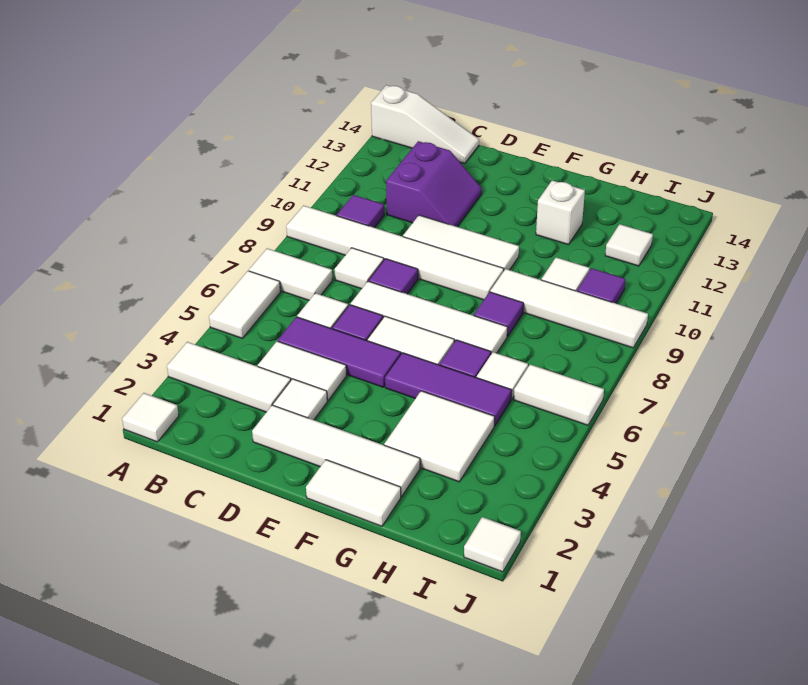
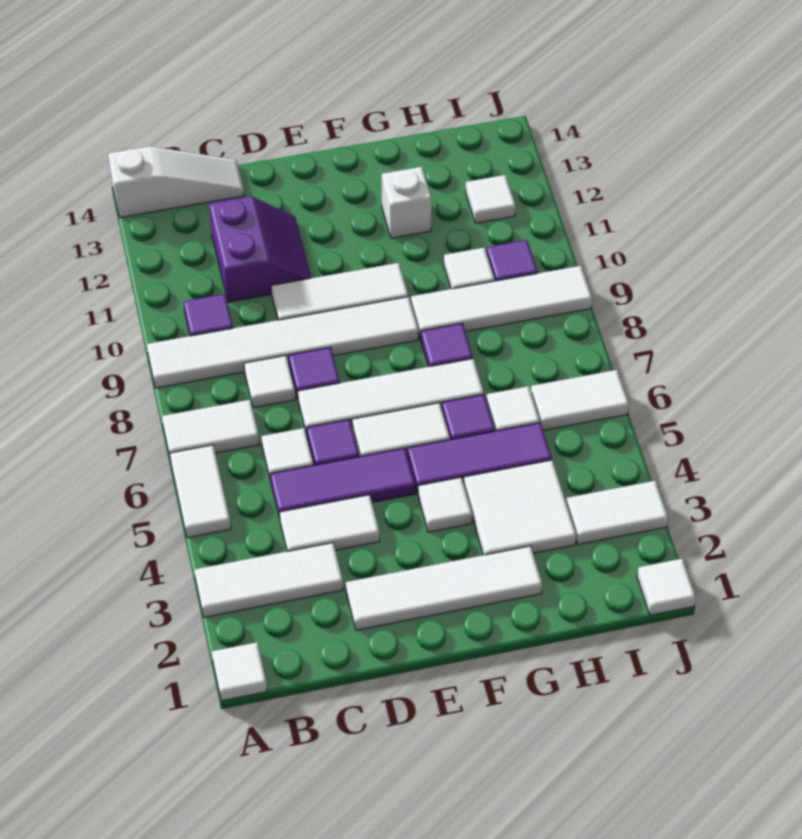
white tile D3 level 1 -> white tile F4 level 1
white tile F1:G1 level 1 -> white tile I3:J3 level 1

